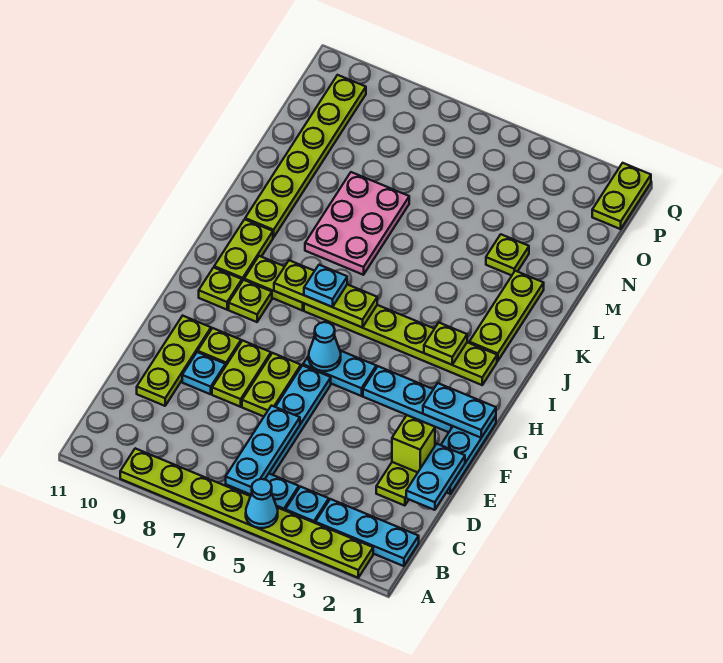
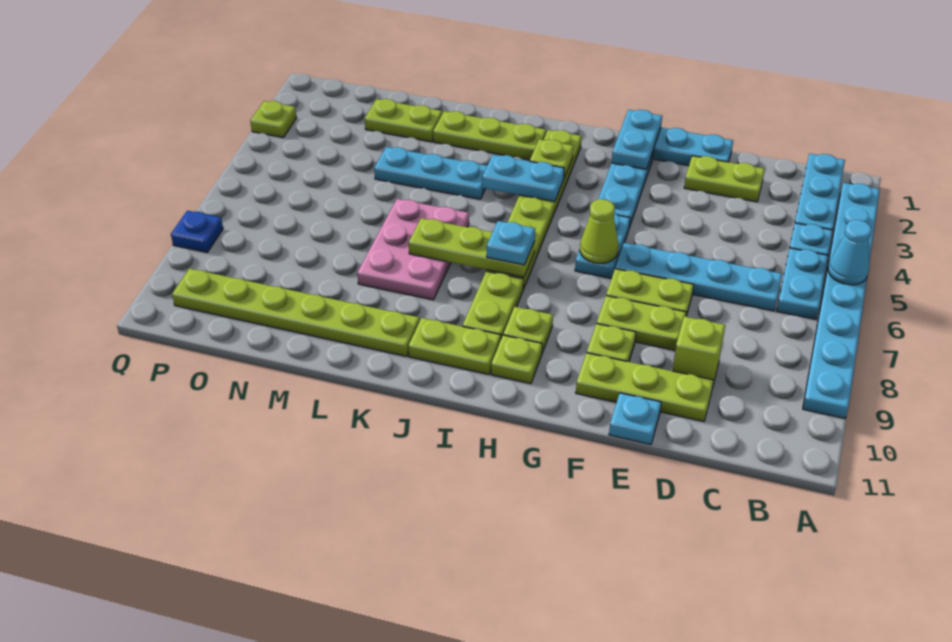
lime plate A2:A9 level 1 -> cyan plate A2:A9 level 1
cyan plate B6:D6 level 2 -> cyan plate K4:M4 level 1
cyan plate D1:E1 level 2 -> cyan plate I4:J4 level 2
lime brick E2 level 2 -> lime brick D9 level 1
cyan plate E9 level 1 -> cyan plate E11 level 1
cyan cone G6 level 2 -> lime cone G6 level 2
lime plate I6:I8 level 2 -> lime plate I7:K7 level 2
pink plate K7:M8 level 1 -> pink plate K6:L8 level 1
lime plate M3 level 1 -> lime plate Q3 level 1
lime plate P1:Q1 level 1 -> lime plate M2:N2 level 1
none -> blue plate Q8 level 1

